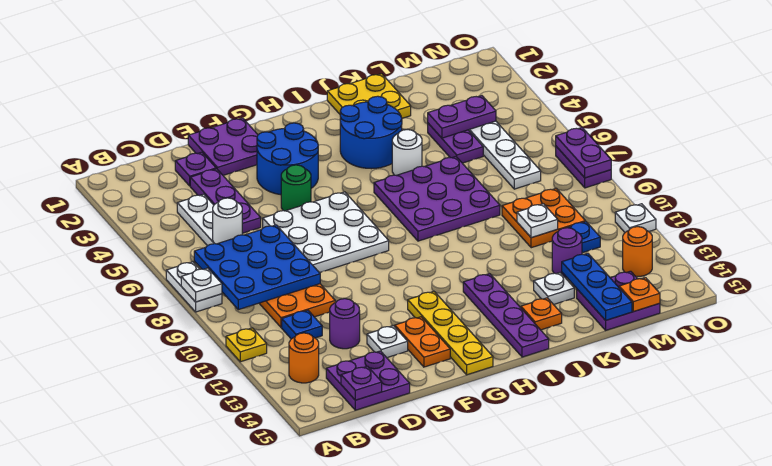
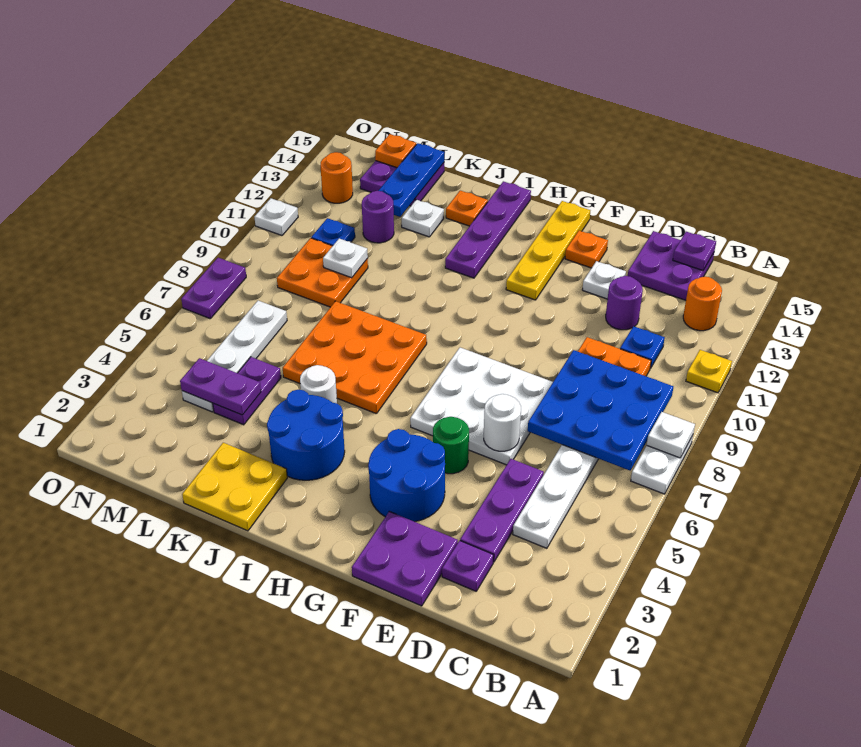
white round brick C6 level 2 -> white round brick E6 level 2
orange plate F13:F14 level 1 -> orange plate F14 level 1
purple plate I6:K8 level 1 -> orange plate I6:K8 level 1
purple plate O7:O8 level 2 -> none

